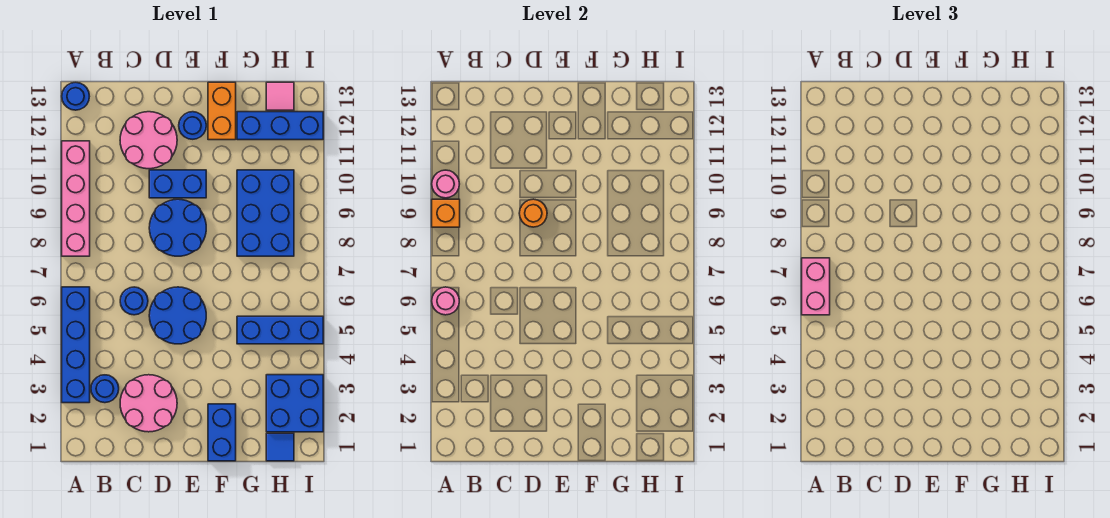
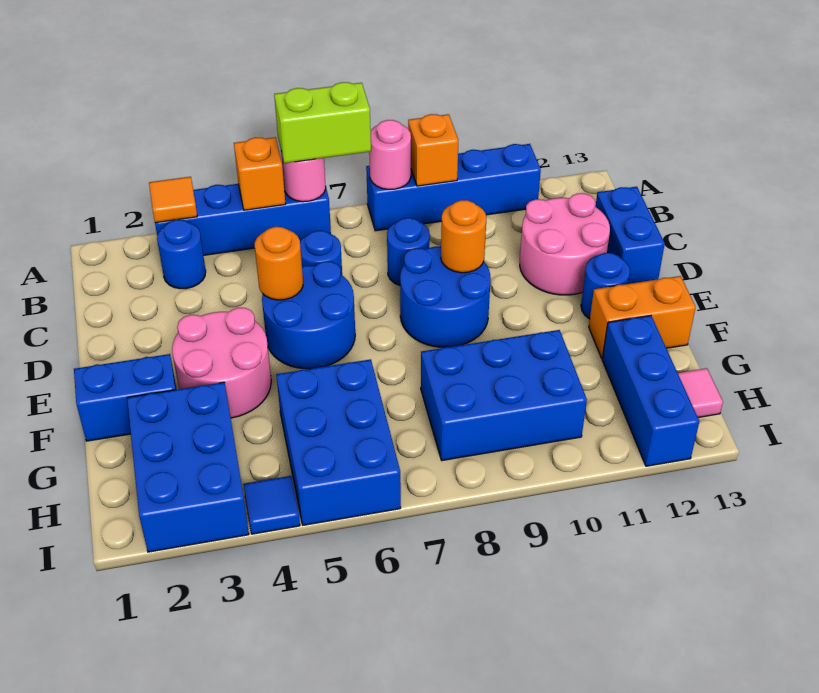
none -> orange tile A3 level 2
none -> orange brick A5 level 2
pink brick A6:A7 level 3 -> lime brick A6:A7 level 3
pink brick A8:A11 level 1 -> blue brick A8:A11 level 1
pink round brick A10 level 2 -> pink round brick A8 level 2
blue round brick A13 level 1 -> blue round brick C8 level 1
pink round brick C2:D3 level 1 -> pink round brick E3:F4 level 1
none -> orange round brick D5 level 2
blue brick D10:E10 level 1 -> blue brick C13:D13 level 1
blue brick G5:I5 level 1 -> blue brick G5:I6 level 1
blue tile H1 level 1 -> blue tile I4 level 1
blue brick H2:I3 level 1 -> blue brick G2:I3 level 1

